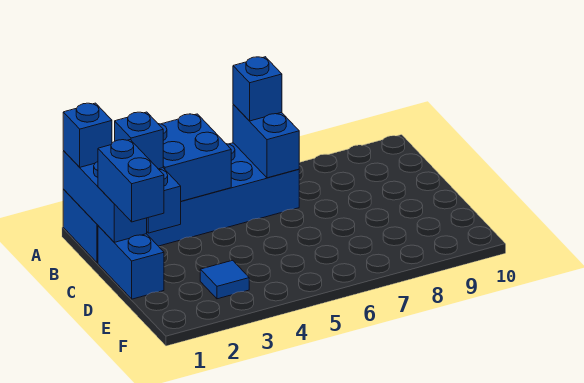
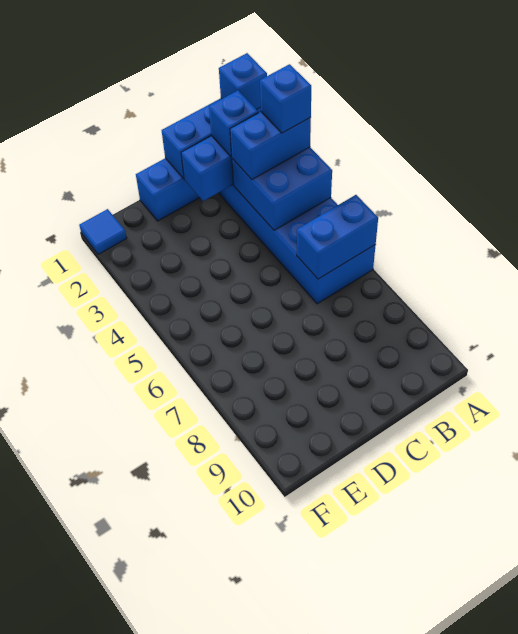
blue brick A6 level 3 -> blue brick A3 level 4
blue brick C1:D1 level 3 -> blue brick A3:B3 level 3
blue tile E3 level 1 -> blue tile F1 level 1

